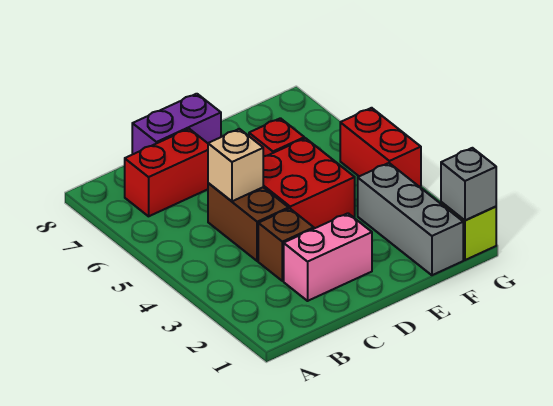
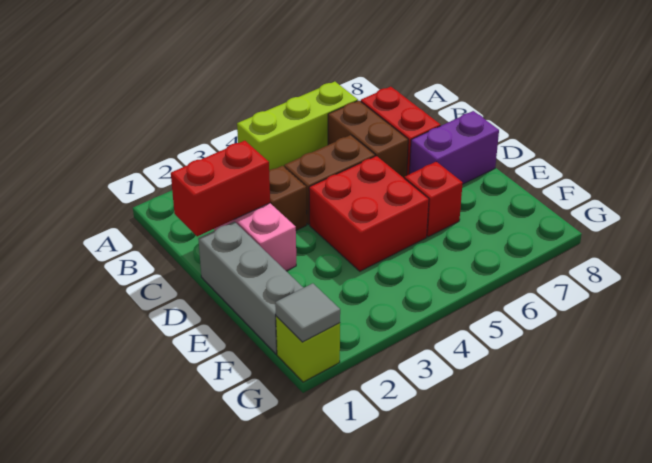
none -> lime brick A4:A6 level 1
none -> brown brick B6:C6 level 1
tan brick C5 level 2 -> none
purple brick C8:D8 level 1 -> purple brick D7:D8 level 1
grey brick F1:F3 level 1 -> grey brick D1:F1 level 1
grey brick G1 level 2 -> grey tile G1 level 2
red brick G4:G5 level 1 -> red brick C1:C2 level 2

